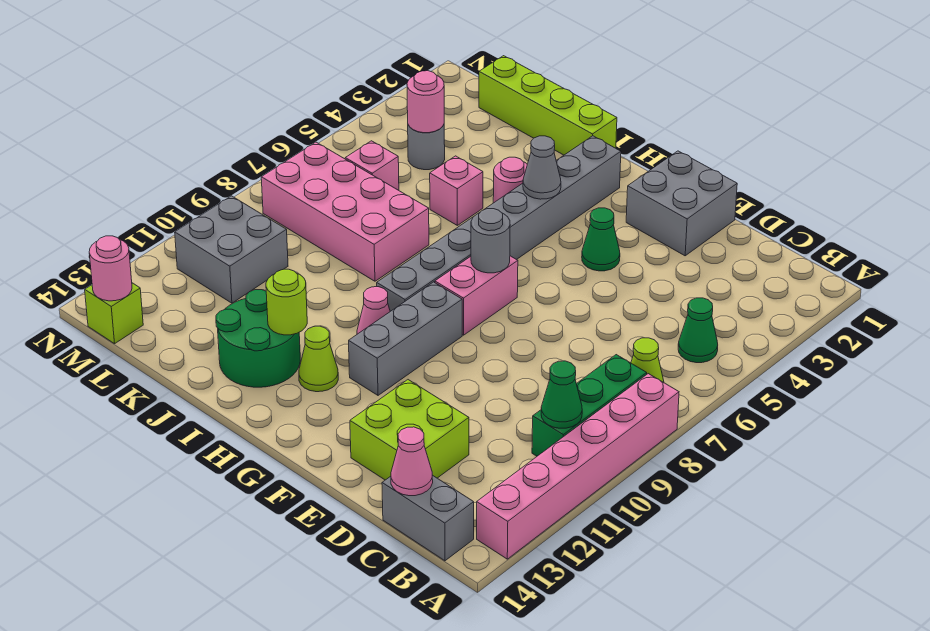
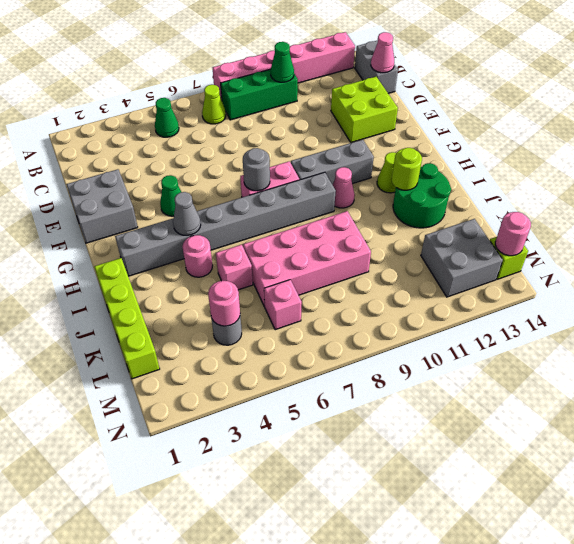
pink brick J7:M8 level 1 -> pink brick J6:K9 level 1
grey brick L10:M11 level 1 -> grey brick L12:M13 level 1

